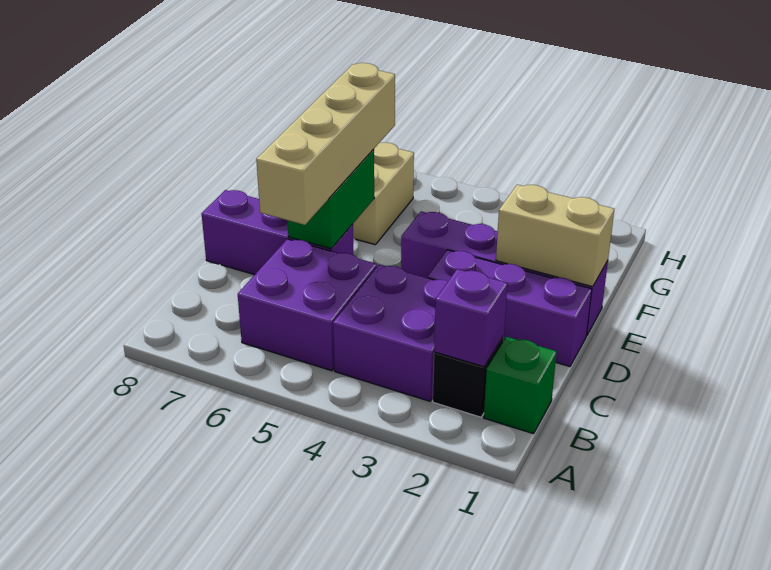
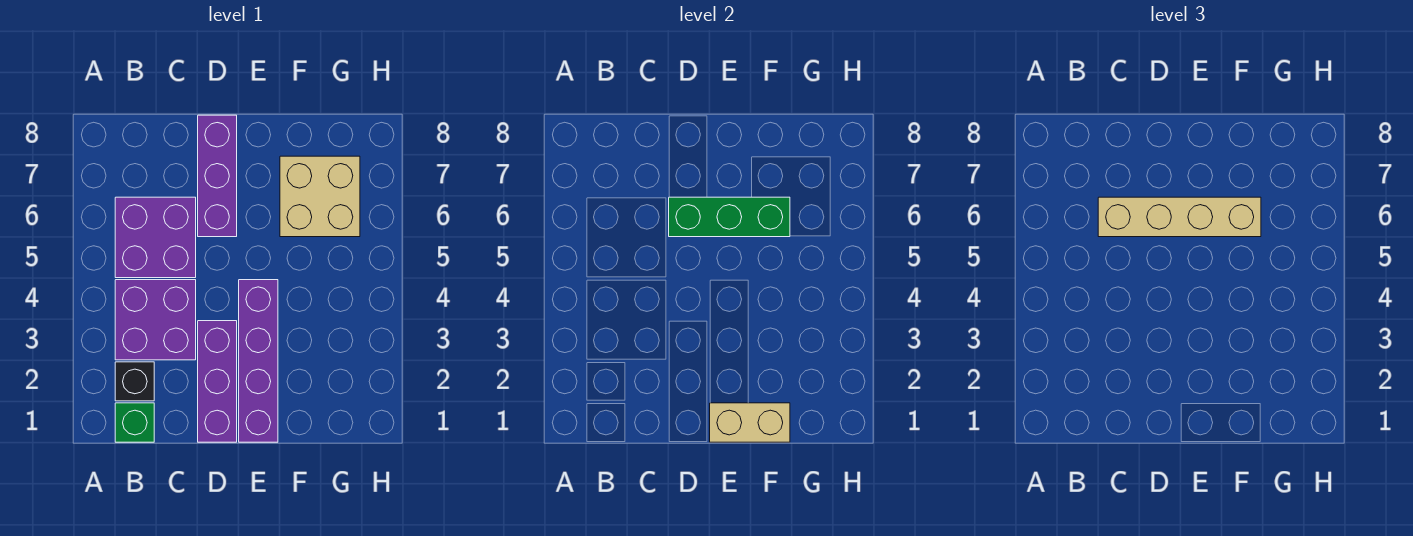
purple brick B2 level 2 -> none
green brick D6:E6 level 2 -> green brick D6:F6 level 2
tan brick E1:E2 level 2 -> tan brick E1:F1 level 2

